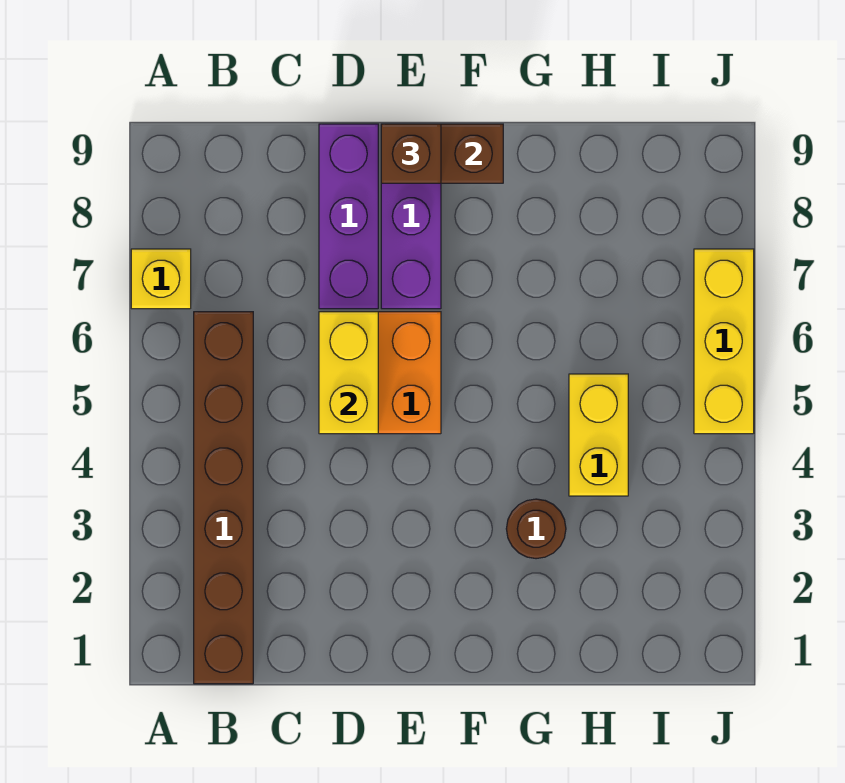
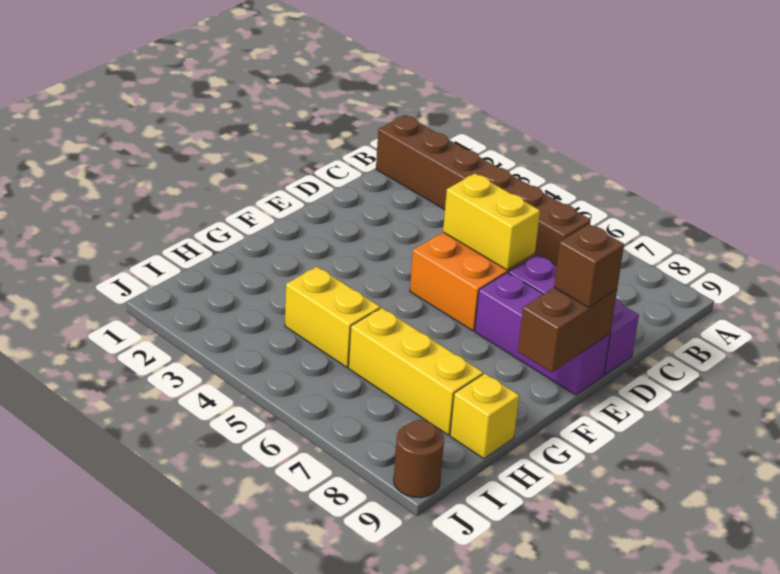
yellow brick A7 level 1 -> yellow brick H9 level 1
brown round brick G3 level 1 -> brown round brick J9 level 1
yellow brick J5:J7 level 1 -> yellow brick H6:H8 level 1

